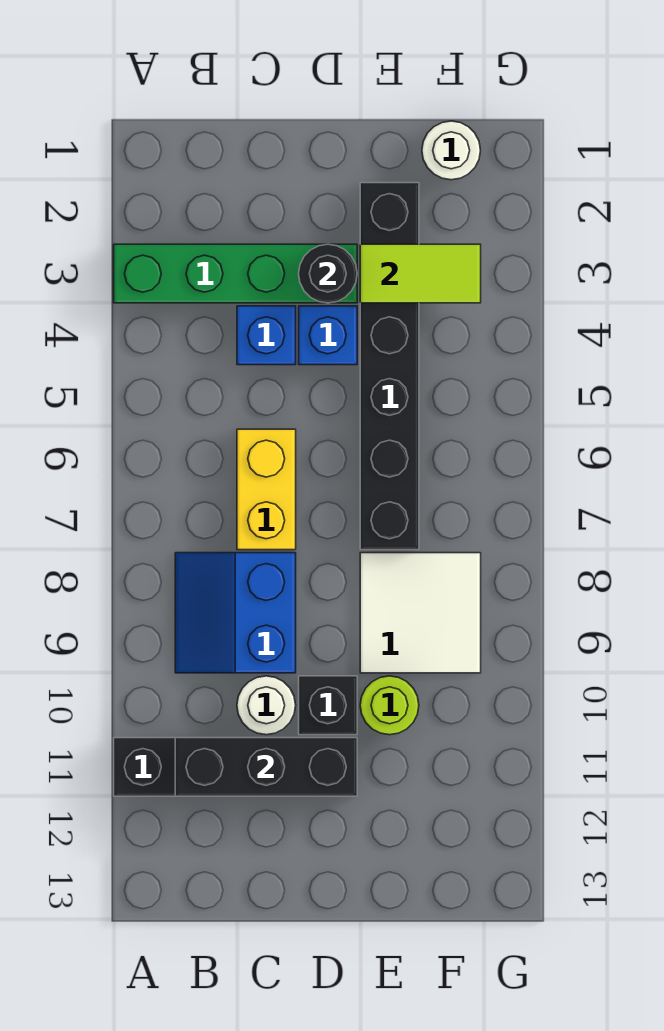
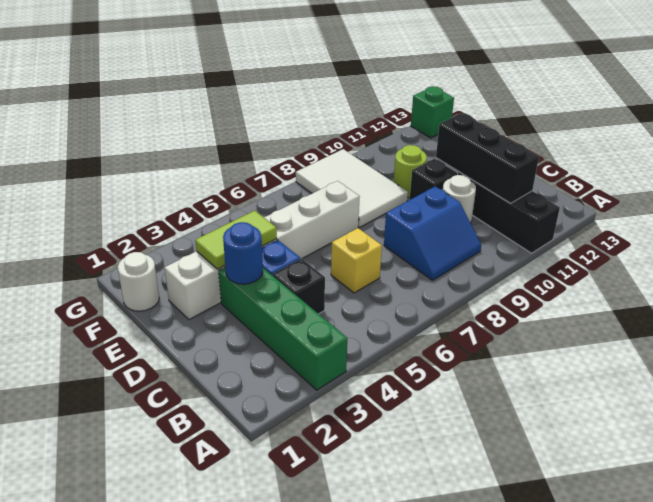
blue brick C4 level 1 -> black brick C4 level 1
yellow brick C6:C7 level 1 -> yellow brick C6 level 1
black round brick D3 level 2 -> blue round brick D3 level 2
black brick E2:E7 level 1 -> white brick E2:E7 level 1
lime tile E3:F3 level 2 -> lime tile E3:E4 level 2
white tile E8:F9 level 1 -> white tile E8:G9 level 1
none -> green brick G13 level 1

